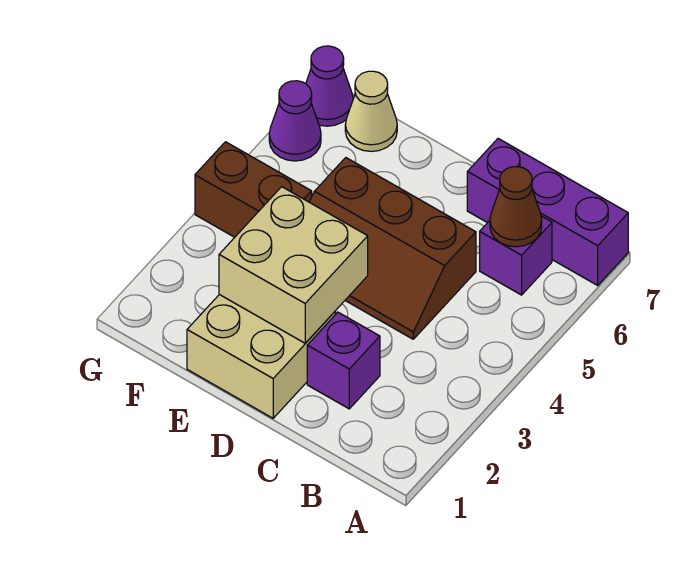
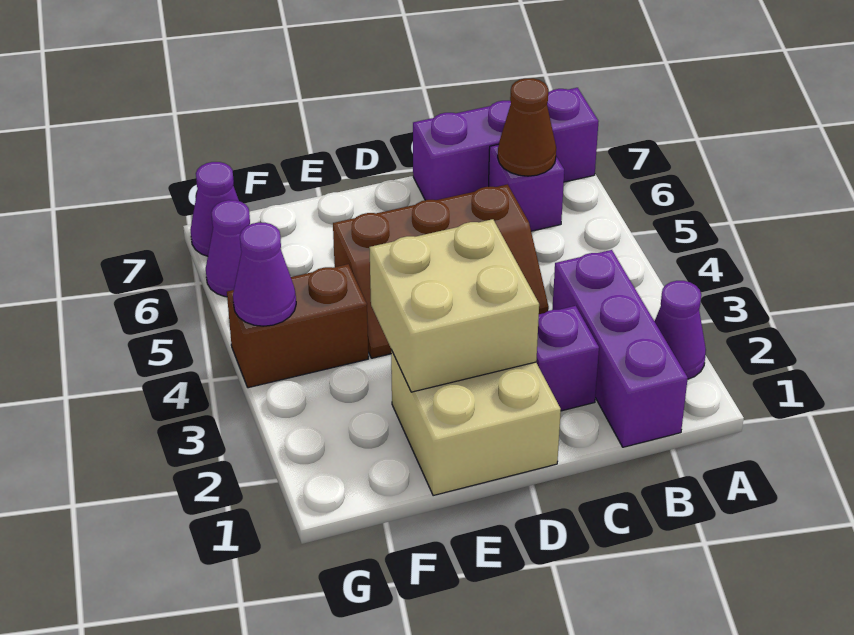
none -> purple cone A2 level 1
none -> purple brick B1:B3 level 1
tan cone F7 level 1 -> none
none -> purple cone G4 level 2

